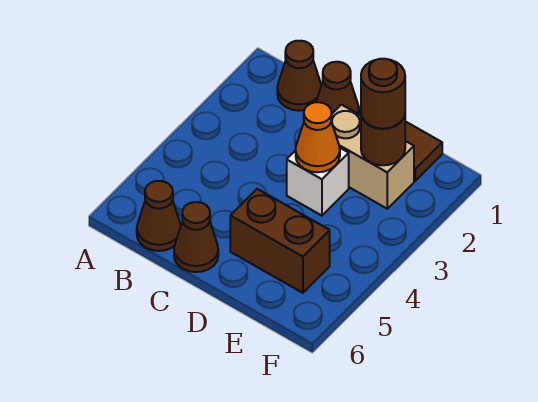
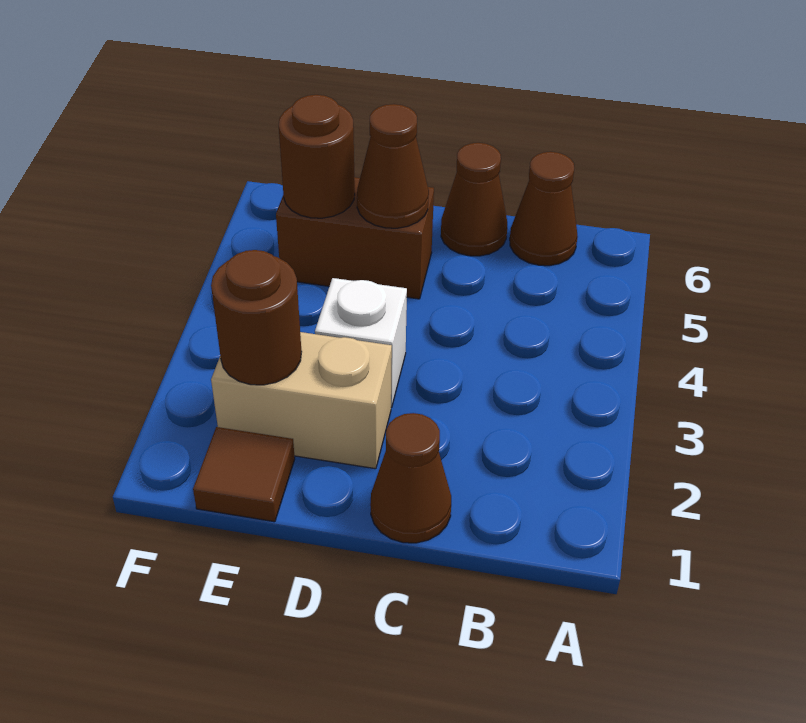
brown cone B1 level 1 -> brown cone D5 level 2
orange cone D3 level 2 -> none
brown round brick E2 level 3 -> brown round brick E5 level 2

